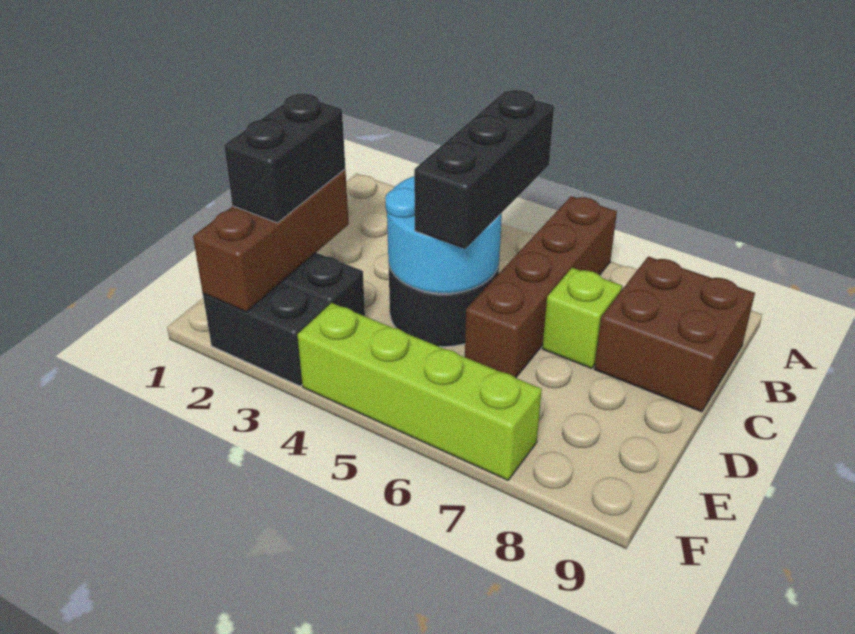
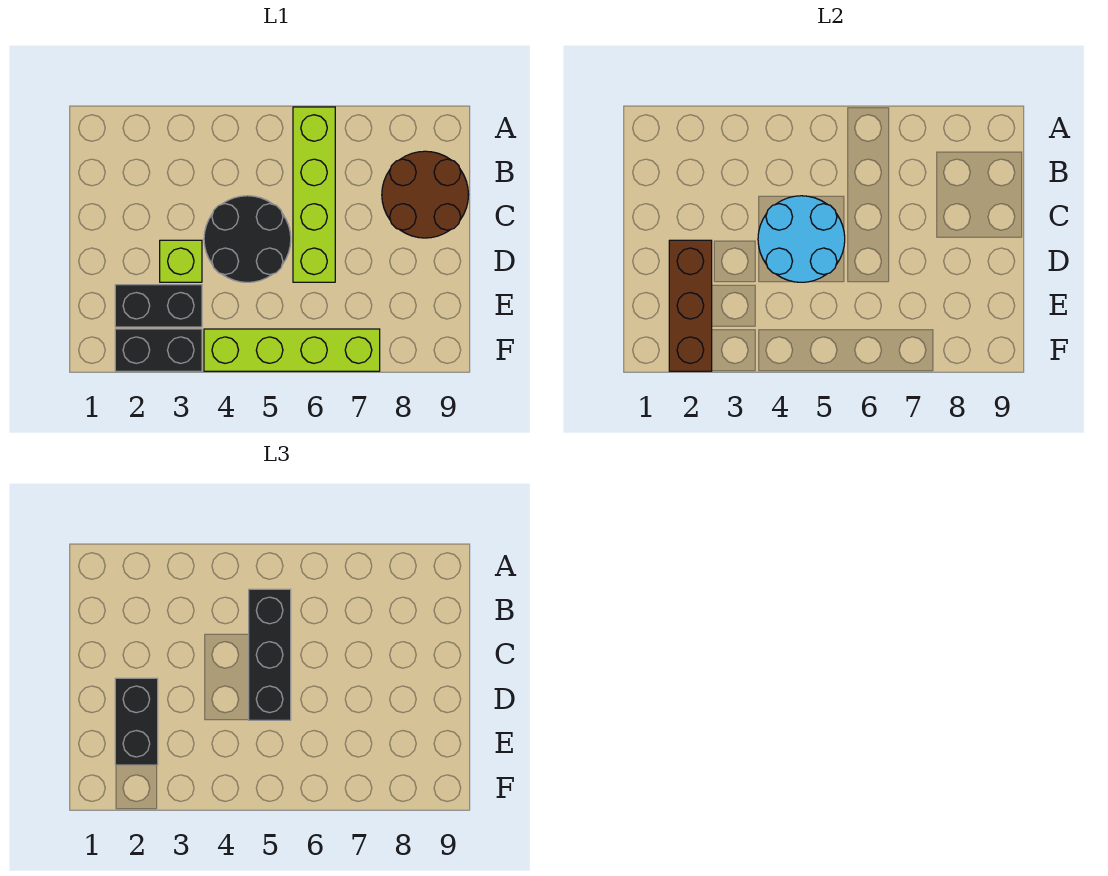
brown brick A6:D6 level 1 -> lime brick A6:D6 level 1
brown brick B8:C9 level 1 -> brown round brick B8:C9 level 1
lime brick C7 level 1 -> lime brick D3 level 1

